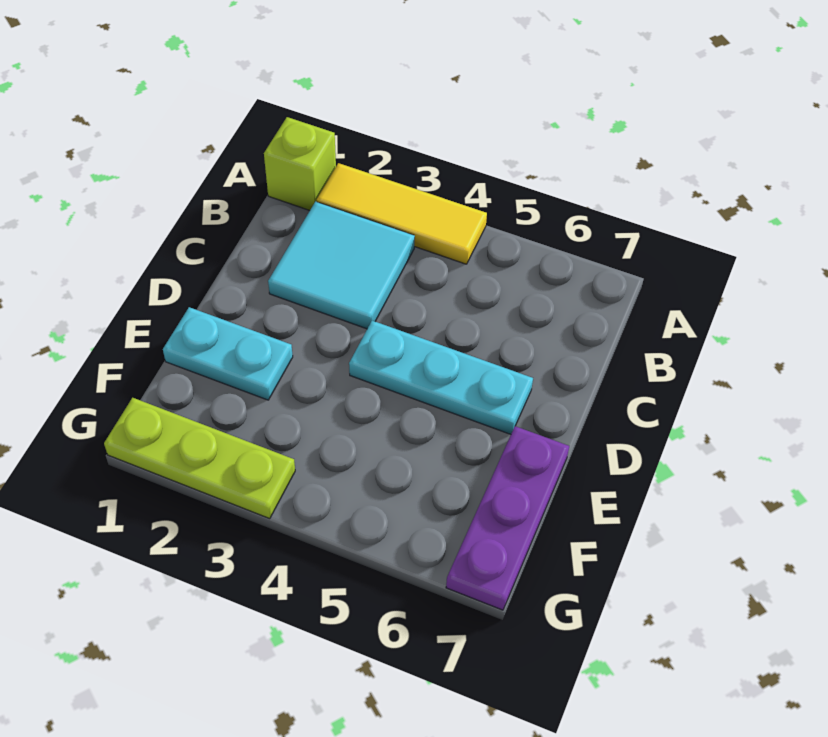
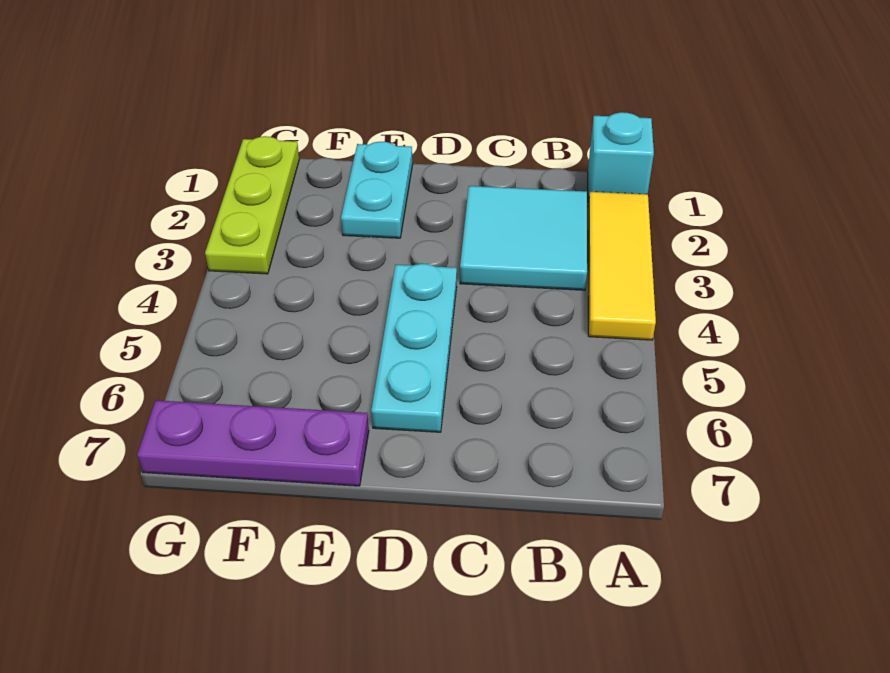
lime brick A1 level 1 -> cyan brick A1 level 1

